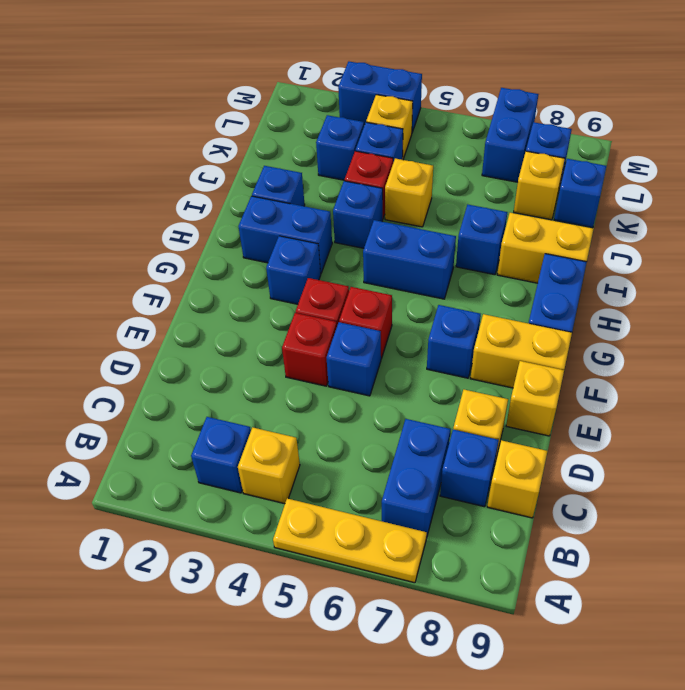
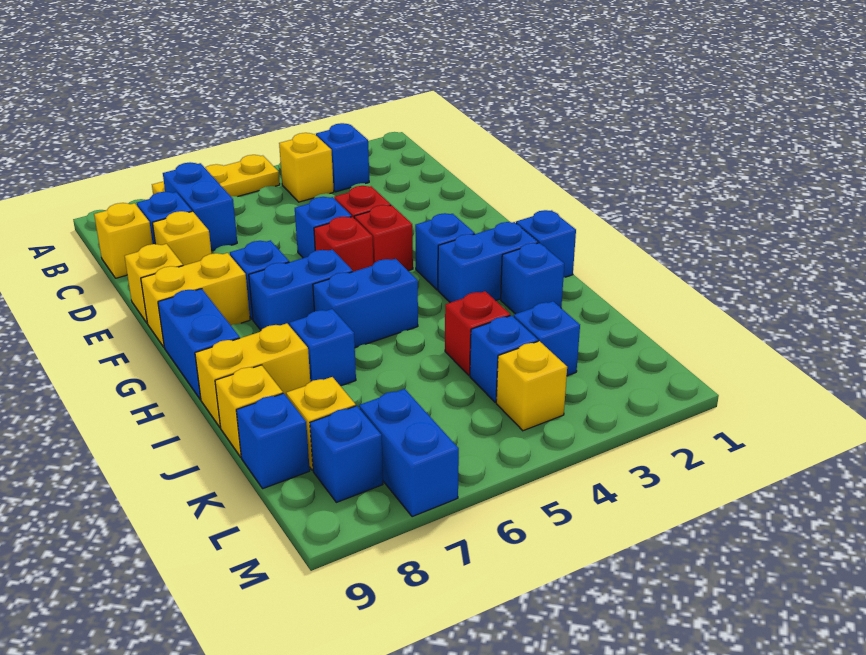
blue brick I4 level 1 -> blue brick H1 level 1
yellow brick J5 level 1 -> yellow brick J9 level 1
blue brick M3:M4 level 1 -> blue brick G6:G7 level 1

